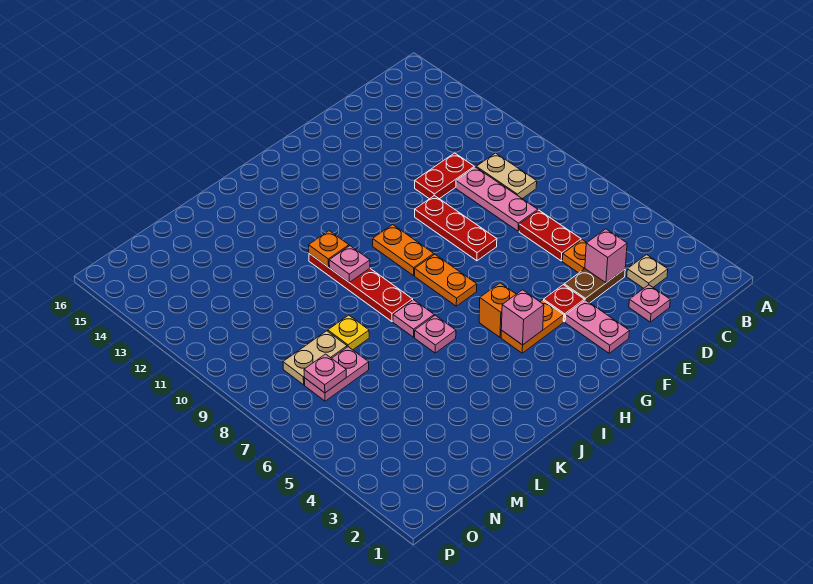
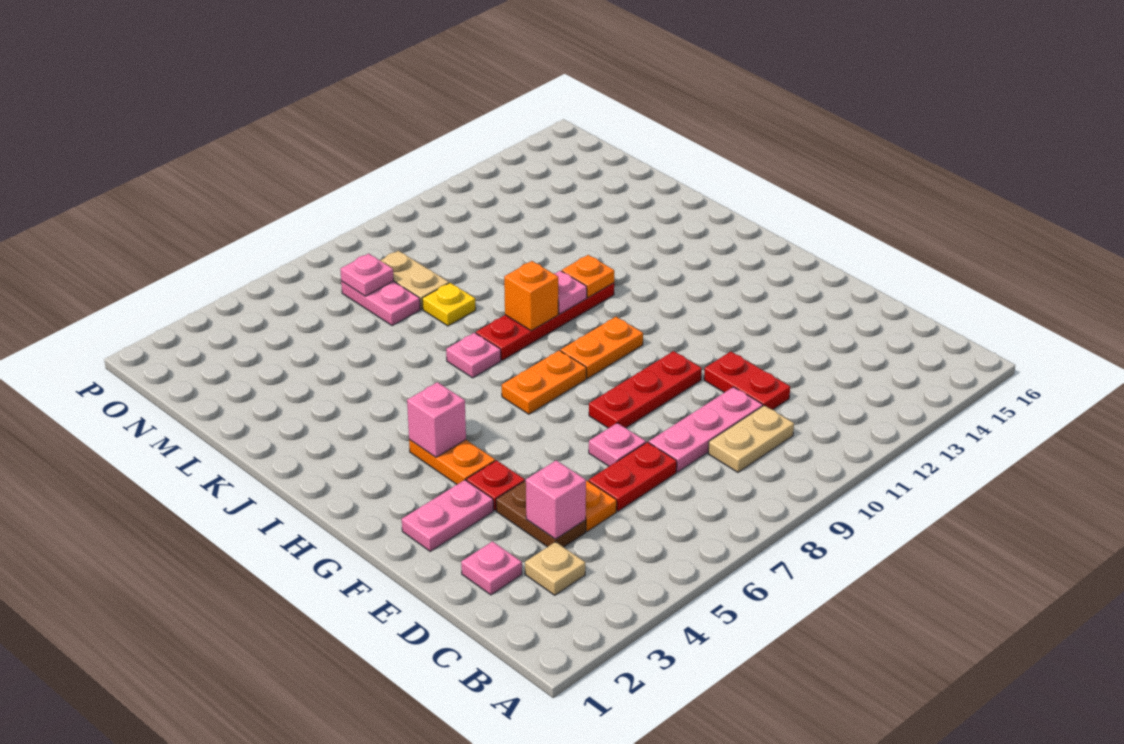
orange brick H5 level 1 -> orange brick J9 level 2
pink plate J6 level 1 -> pink plate E7 level 1

